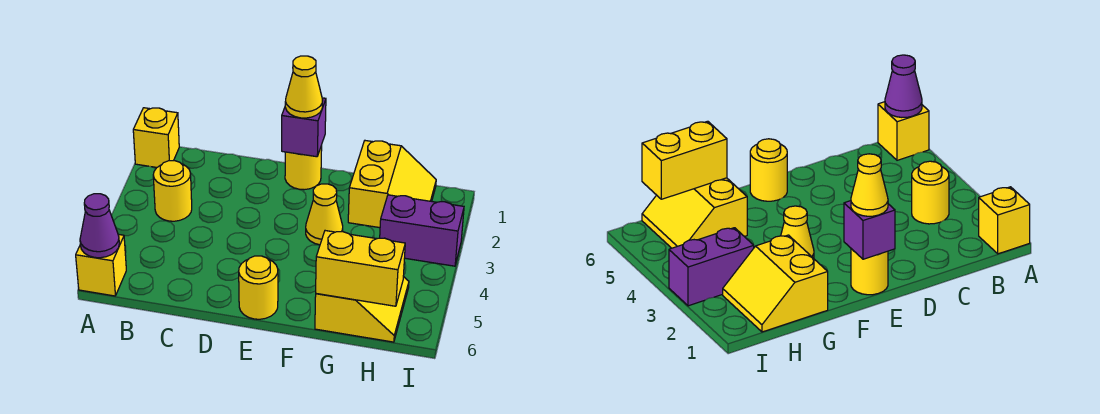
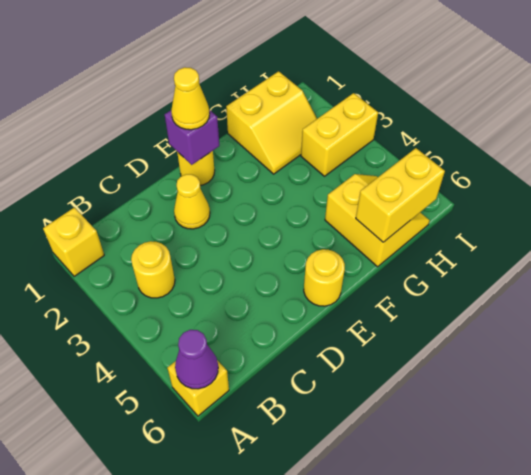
yellow cone F3 level 1 -> yellow cone D2 level 1
yellow slope G1:H2 level 1 top G -> yellow slope G1:H2 level 1 top 1
purple brick H3:I3 level 1 -> yellow brick H3:I3 level 1

